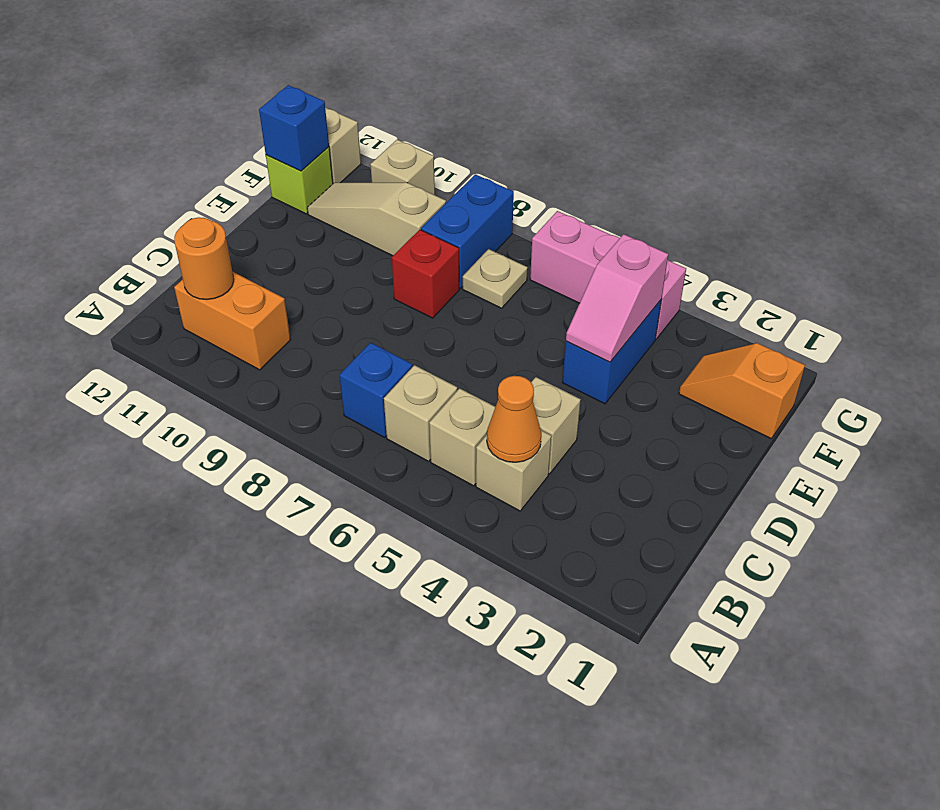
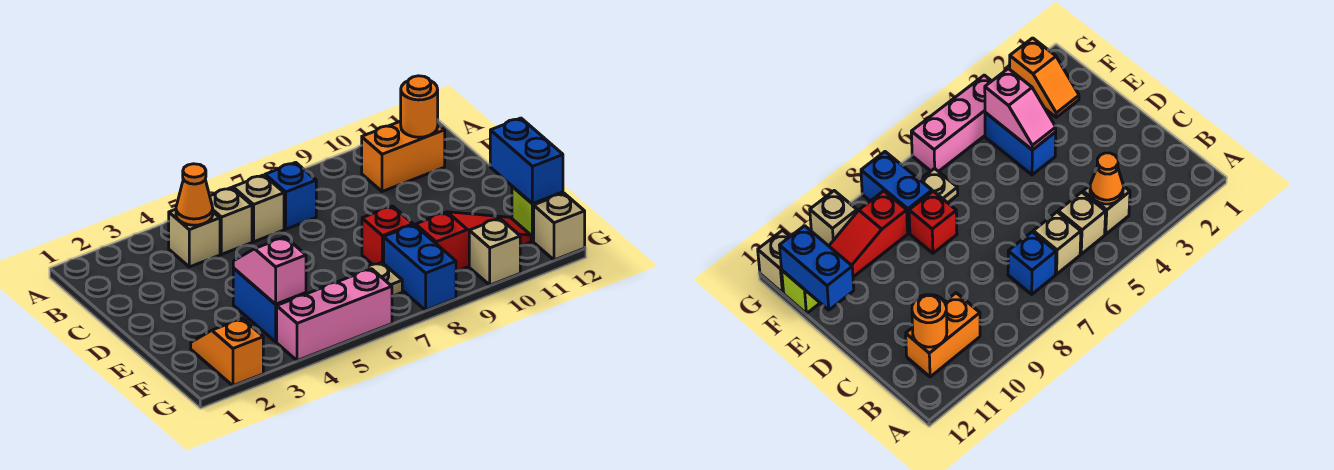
tan brick C4 level 1 -> none
orange slope F1:F2 level 1 top 1 -> orange slope F2:G2 level 1 top G
tan slope F9:F11 level 1 top 9 -> red slope F9:F11 level 1 top 9
blue brick F12 level 2 -> blue brick E12:F12 level 2

